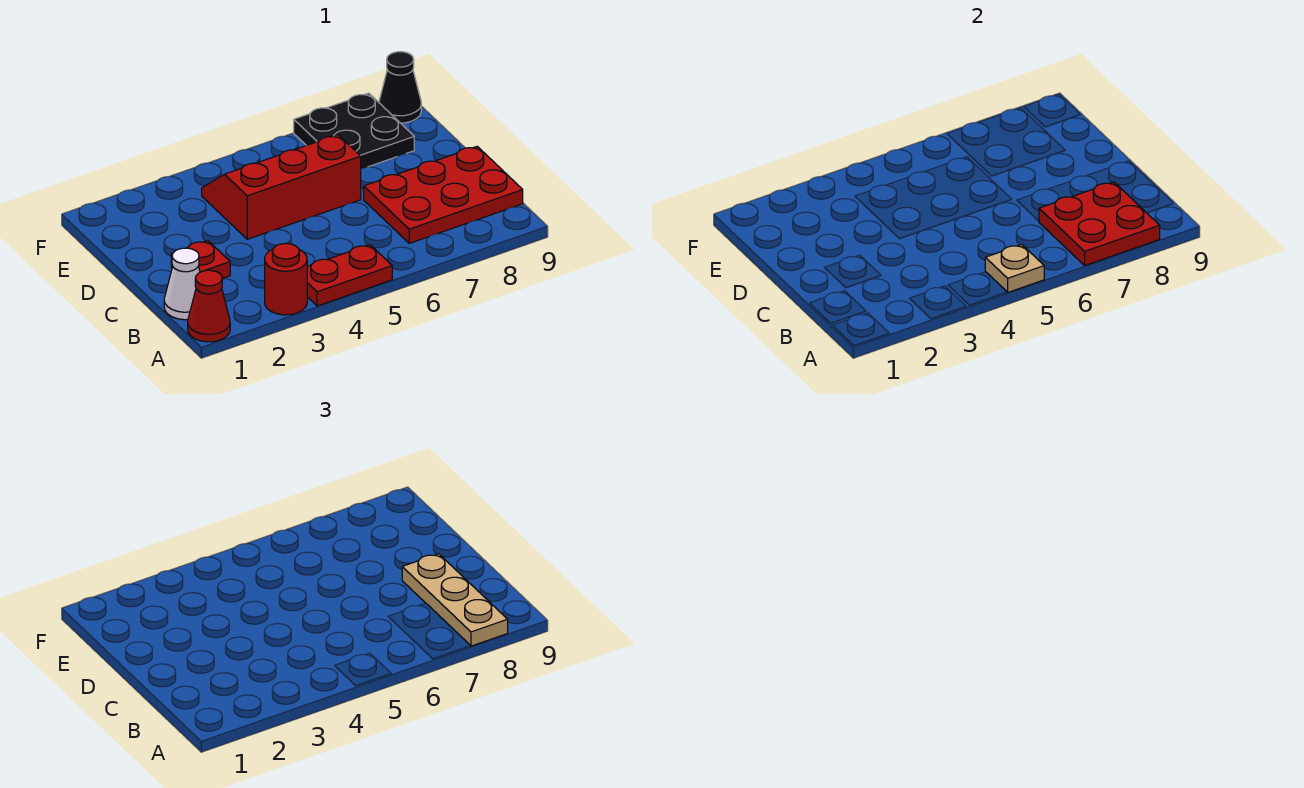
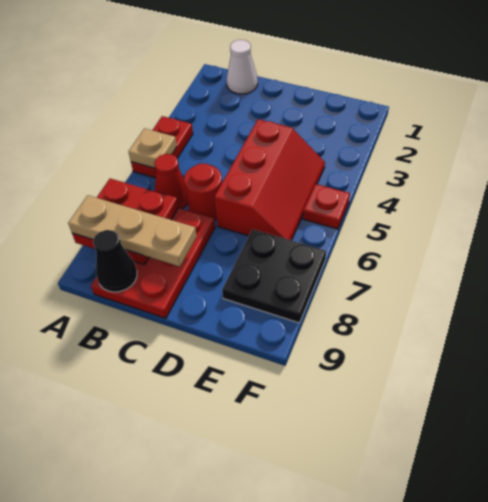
red cone A1 level 1 -> red cone B6 level 1
red round brick A3 level 1 -> red round brick C6 level 1
red plate C2 level 1 -> red plate F5 level 1
black cone F9 level 1 -> black cone B9 level 2

